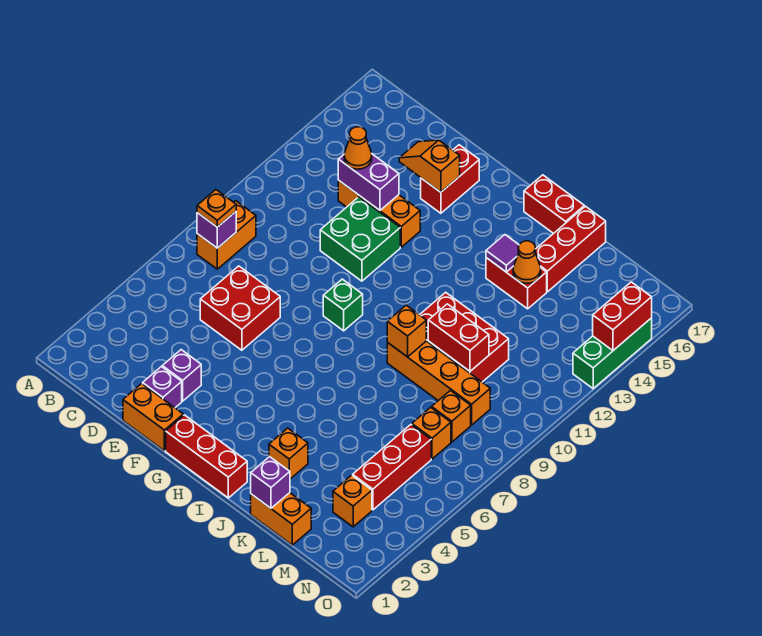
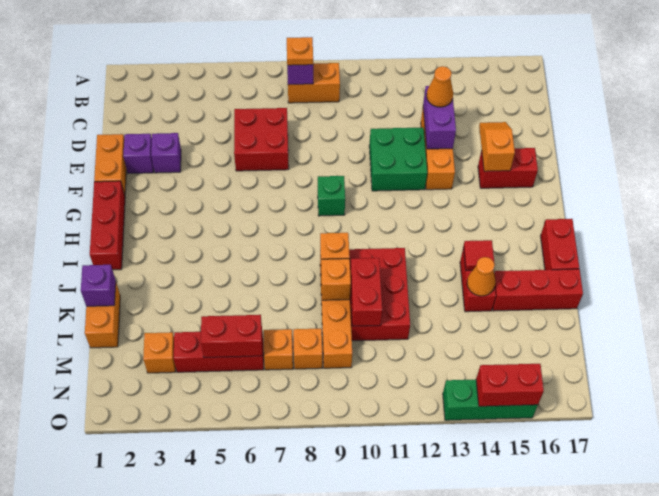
orange brick J3 level 1 -> orange brick K9 level 2
purple tile J14 level 2 -> red tile J14 level 2
none -> red brick M5:M6 level 2

